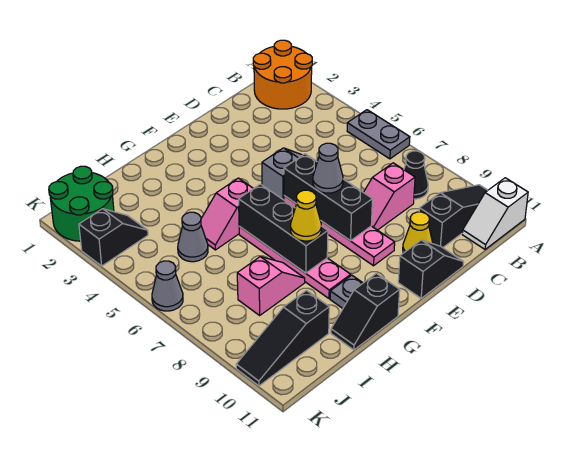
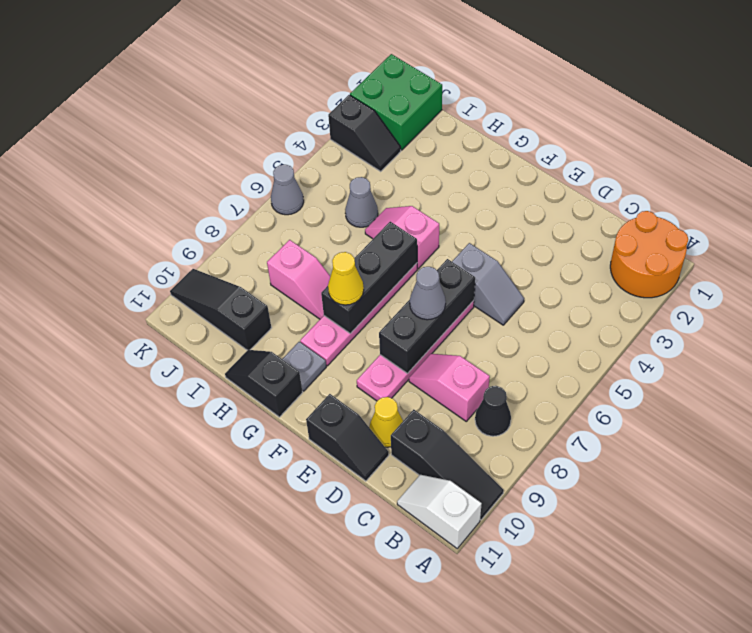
grey plate A5:A6 level 1 -> none
green round brick J1:K2 level 1 -> green brick J1:K2 level 1

